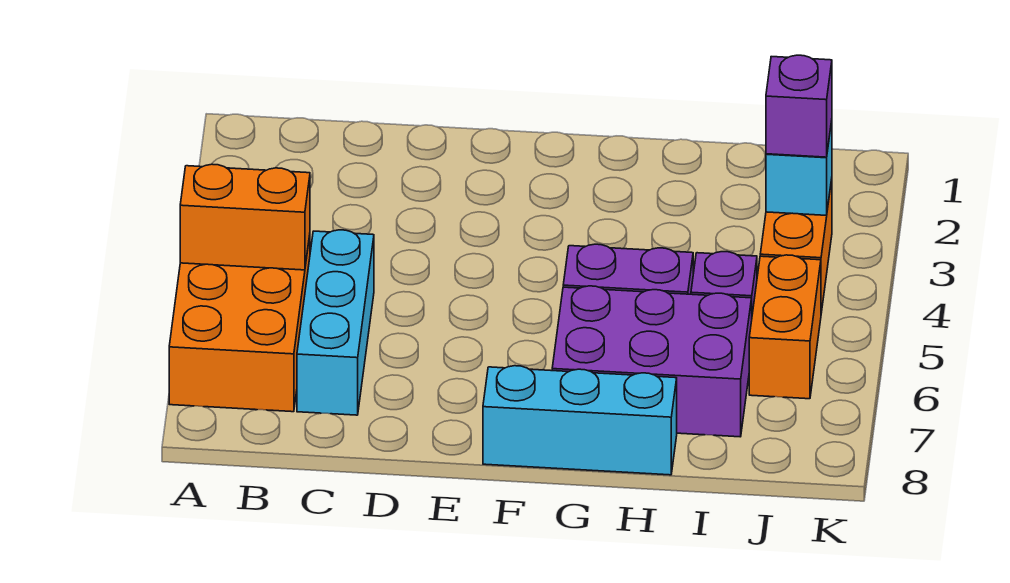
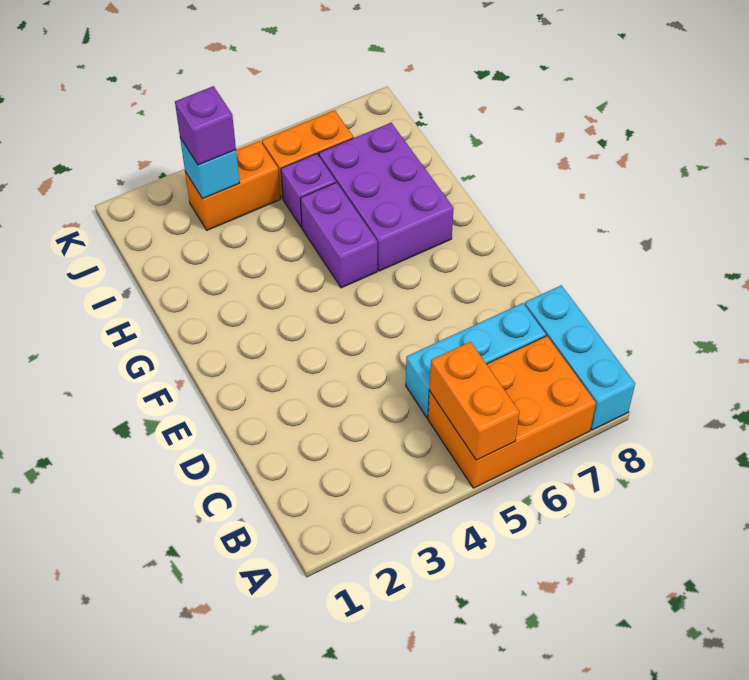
cyan brick F8:H8 level 1 -> cyan brick A8:C8 level 1

